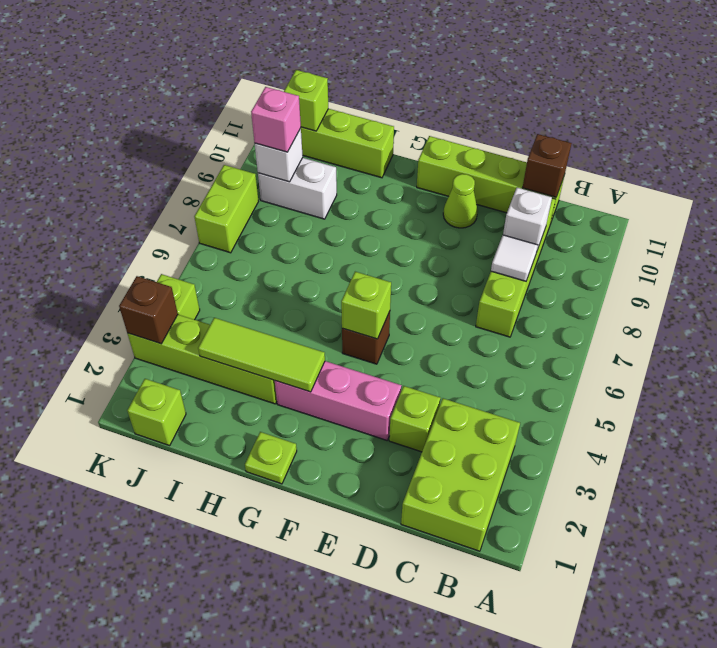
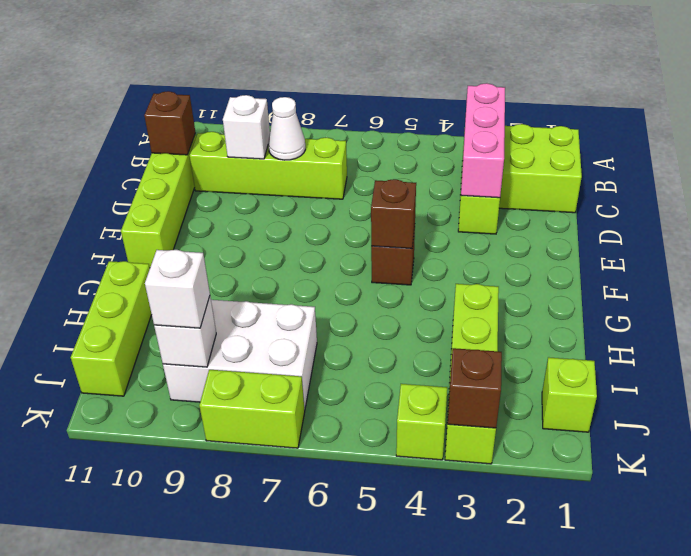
white tile C8 level 2 -> white cone C8 level 2
pink brick E3:G3 level 1 -> pink brick B3:D3 level 2
lime cone E10 level 1 -> none
lime brick F5 level 2 -> brown brick F5 level 2
lime plate G1 level 1 -> none
lime tile G3:I3 level 2 -> none
white brick I9:J9 level 1 -> white brick I7:J9 level 1
pink brick J9 level 3 -> white brick J9 level 3
lime brick J11 level 2 -> none

